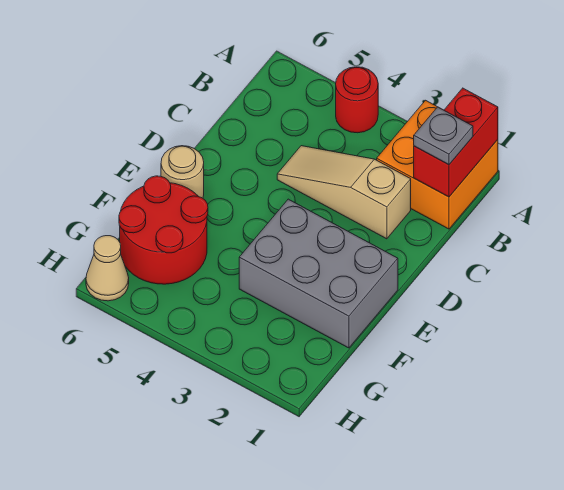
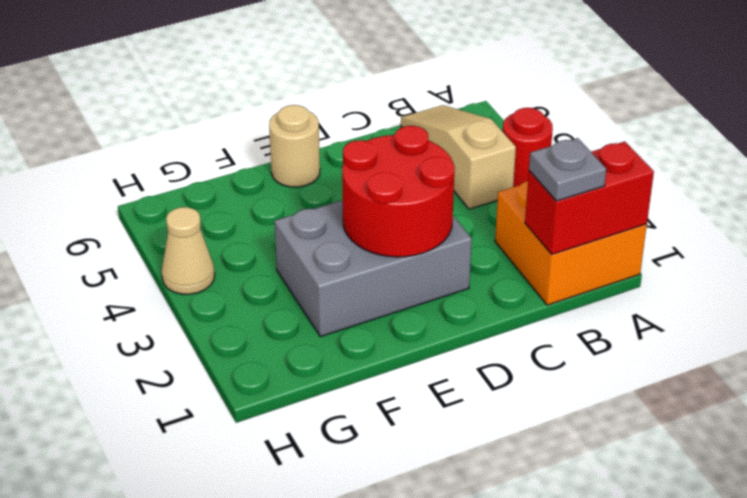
tan slope C2:C4 level 1 top 2 -> tan slope B4:B6 level 1 top 4
grey brick E1:F3 level 1 -> grey brick D2:F3 level 1
red round brick F5:G6 level 1 -> red round brick D2:E3 level 2
tan cone H6 level 1 -> tan cone H4 level 1

